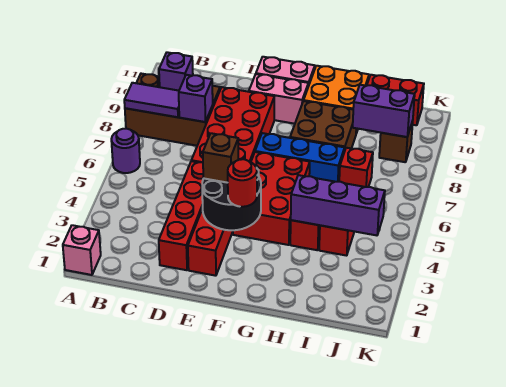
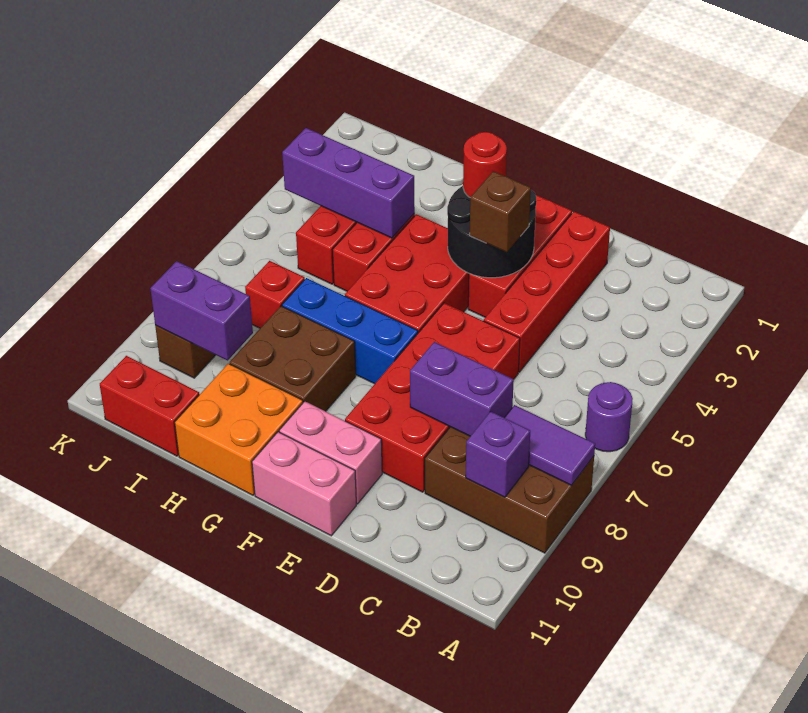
pink brick A1 level 1 -> none
purple brick C8 level 2 -> purple brick C8:D8 level 2

